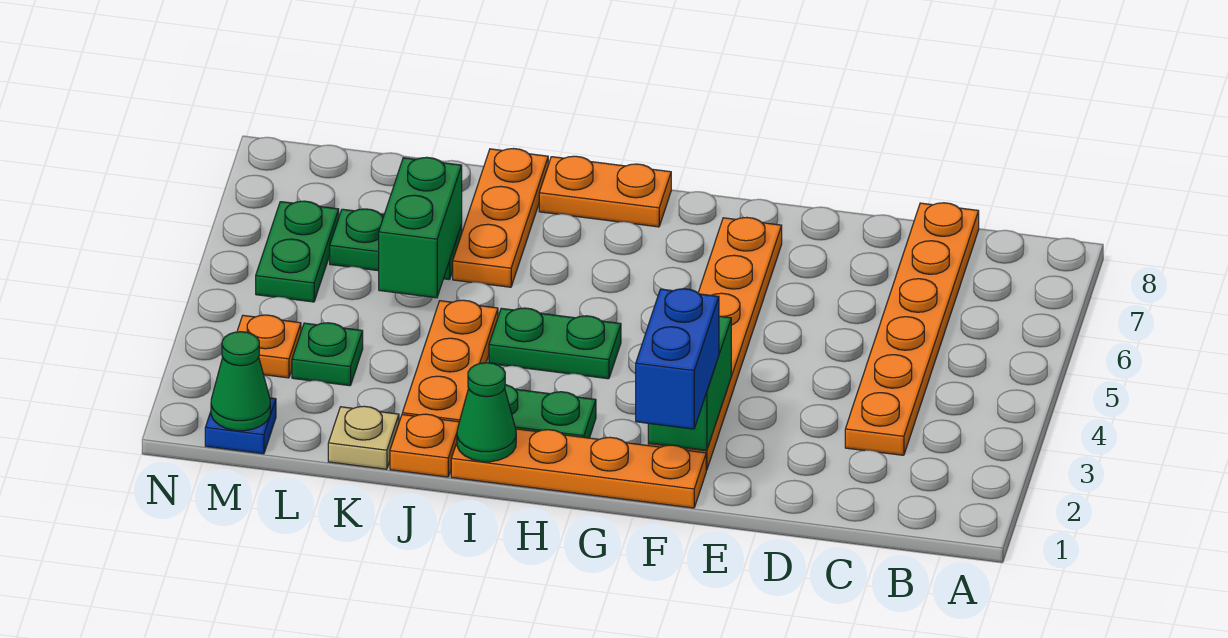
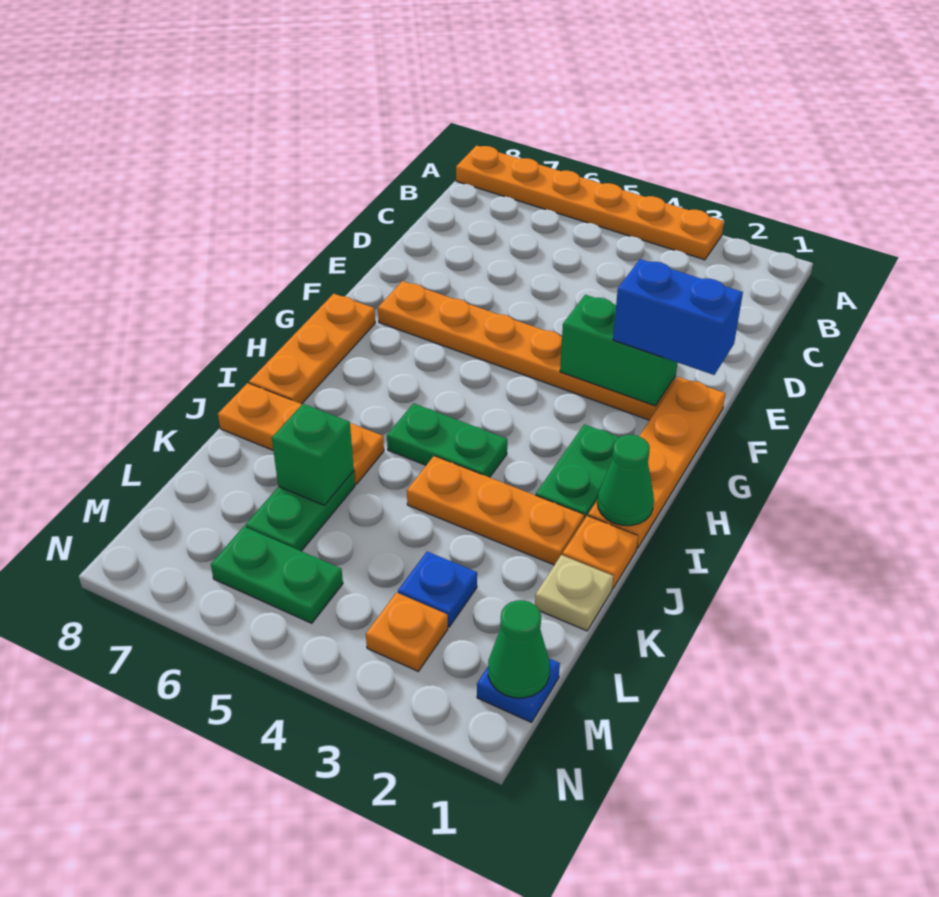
orange plate C3:C8 level 1 -> orange plate A3:A8 level 1
green plate H4:I4 level 1 -> green plate I4:I5 level 1
orange plate H8:I8 level 1 -> orange plate G8:I8 level 1
green brick K5:K6 level 2 -> green brick K6 level 2
green plate L3 level 1 -> blue plate L3 level 1

